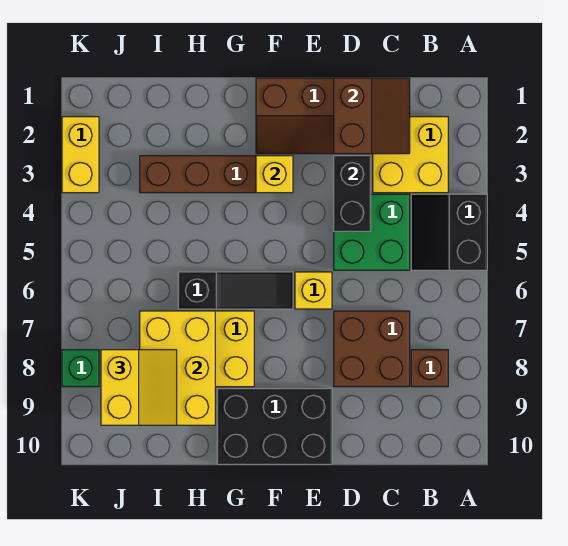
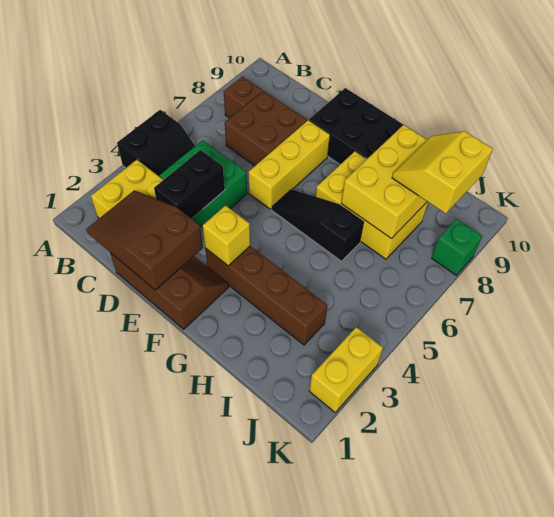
brown slope C1:D2 level 2 top D -> brown slope C1:E2 level 2 top E
yellow brick E6 level 1 -> yellow brick E6:E8 level 1

